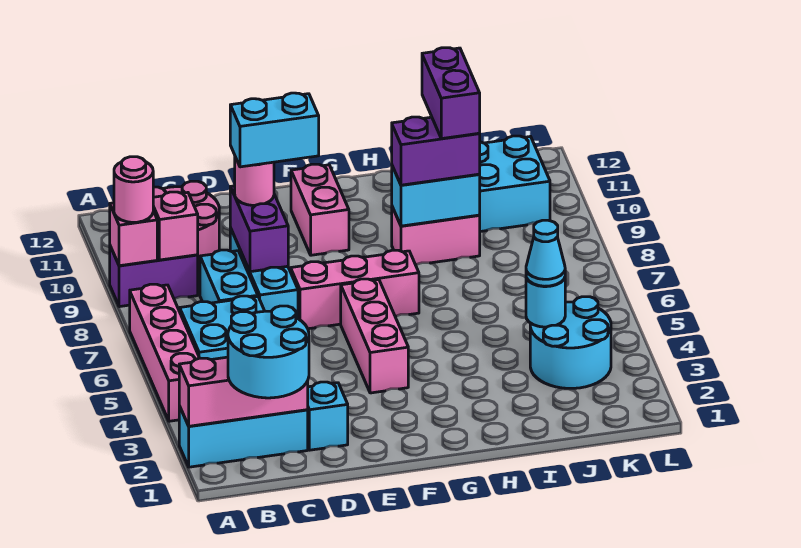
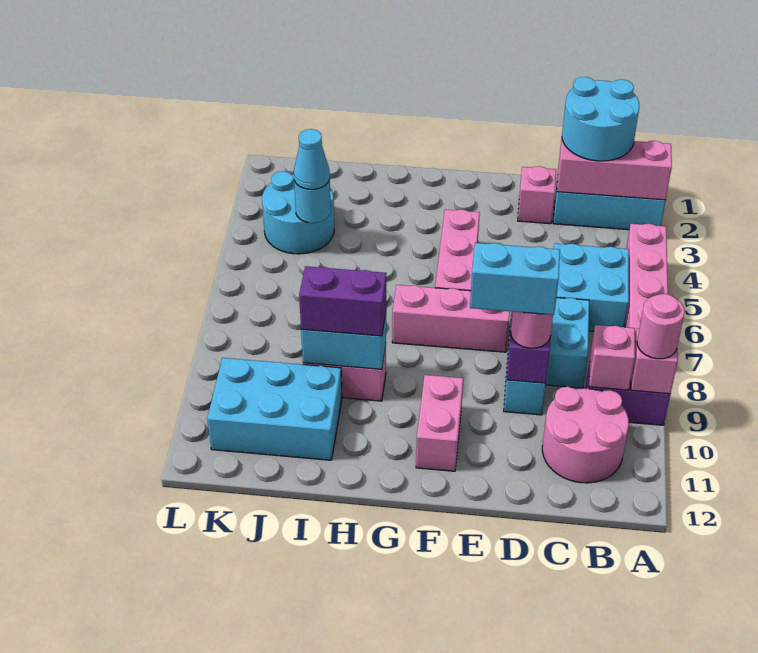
cyan brick D2 level 1 -> pink brick D2 level 1
purple brick I9:I10 level 4 -> none

